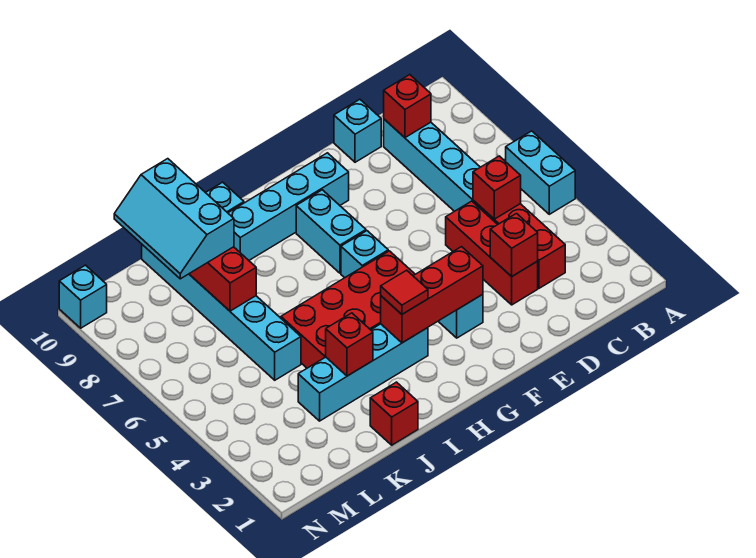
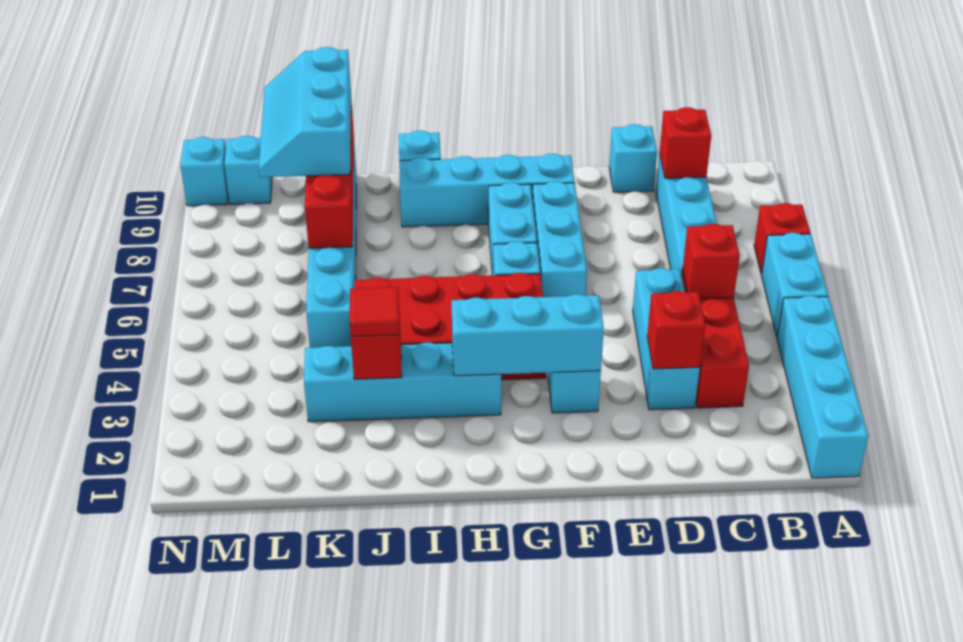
none -> cyan brick A1:A4 level 1
red brick D3:D5 level 1 -> cyan brick D3:D5 level 1
red brick F3:H3 level 2 -> cyan brick F3:H3 level 2
none -> cyan brick F6:F8 level 1
red tile H3 level 3 -> red tile J3 level 3
red brick J1 level 1 -> red brick A7 level 1
none -> cyan brick M10 level 1

